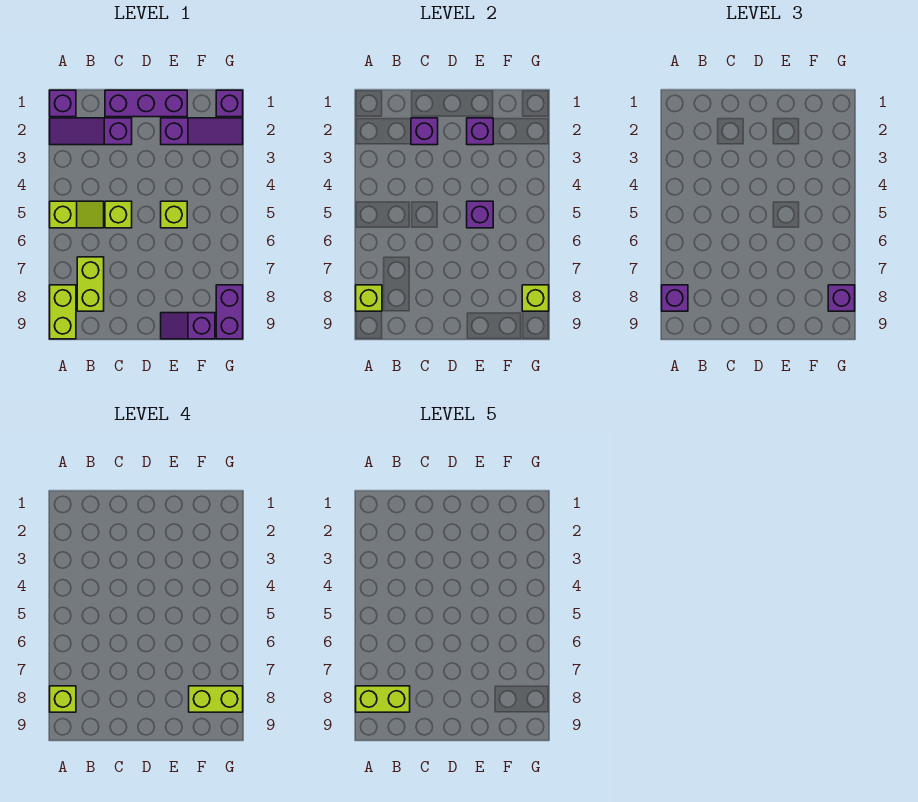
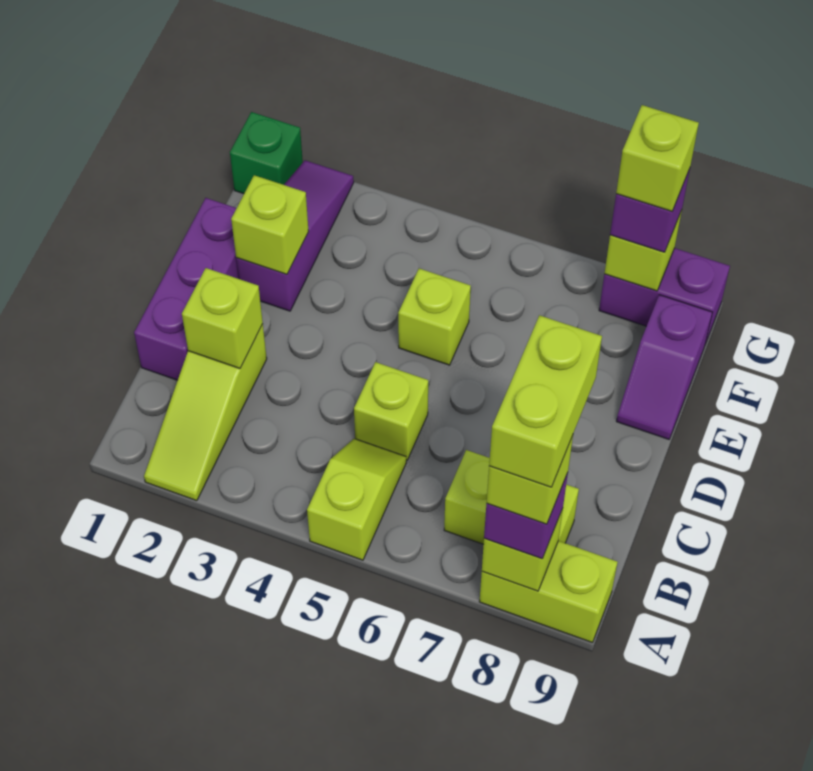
purple brick A1 level 1 -> none
purple slope A2:C2 level 1 top C -> lime slope A2:C2 level 1 top C
purple brick C2 level 2 -> lime brick C2 level 2
purple brick E2 level 2 -> lime brick E2 level 2
purple brick E5 level 2 -> none
lime brick F8:G8 level 4 -> lime brick G8 level 4
purple brick G1 level 1 -> green brick G1 level 1

